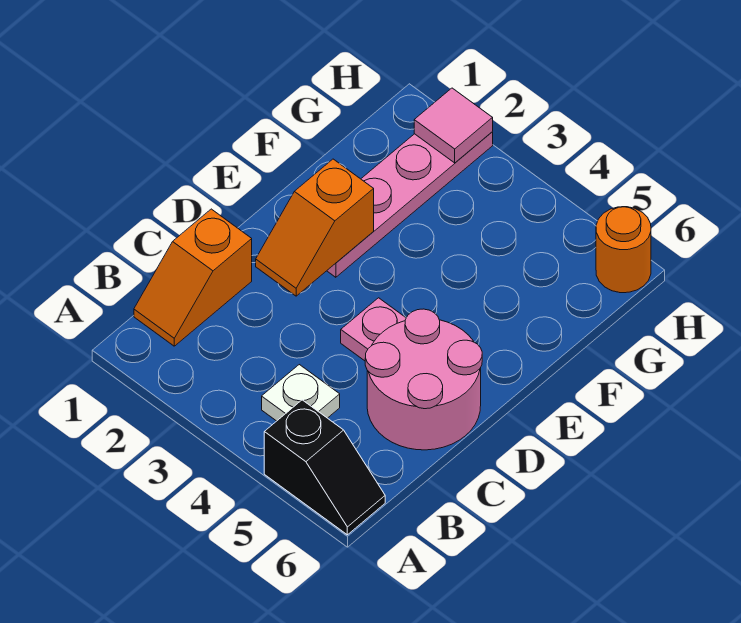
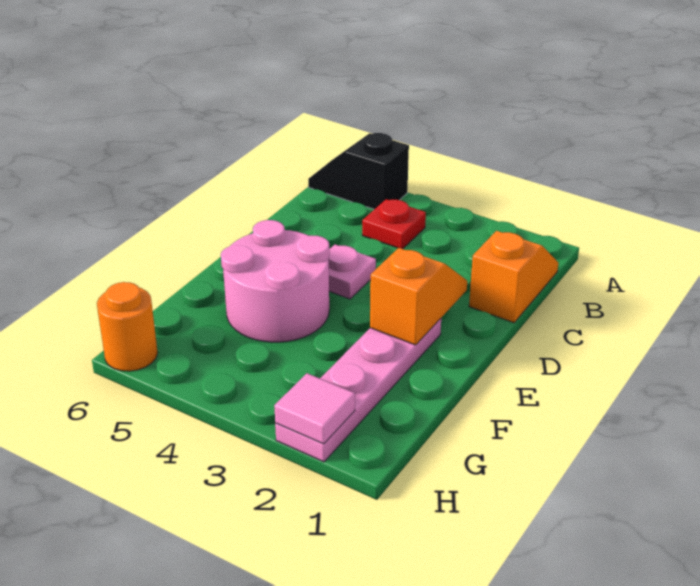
white plate B4 level 1 -> red plate B4 level 1
pink round brick C5:D6 level 1 -> pink round brick E4:F5 level 1

